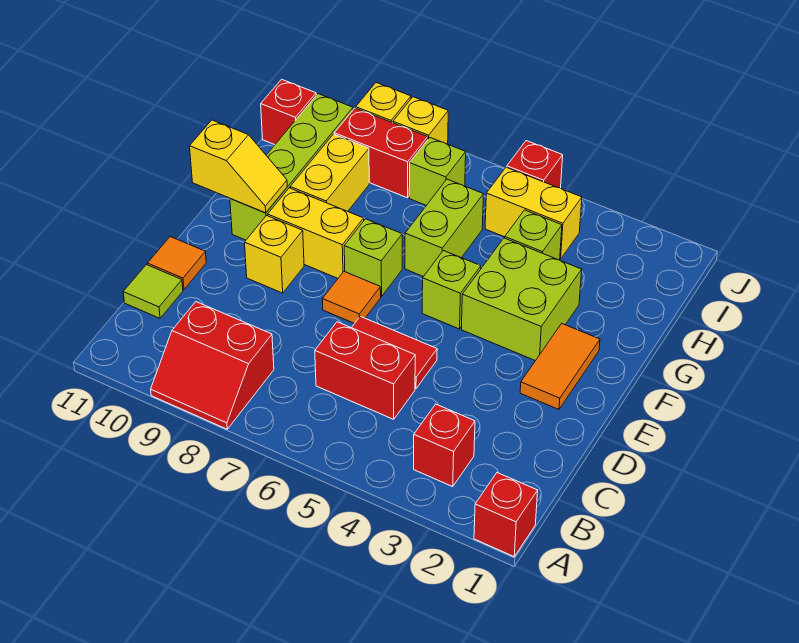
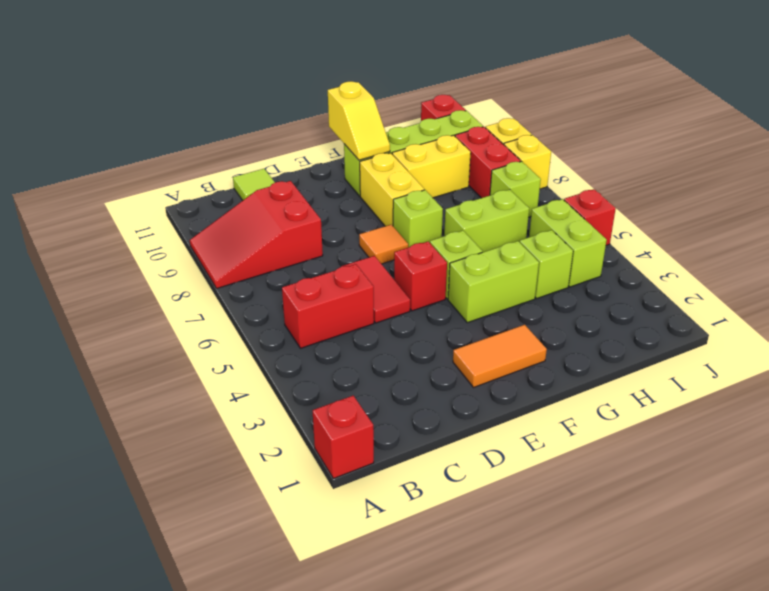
red slope A8:B9 level 1 top B -> red slope A8:C9 level 1 top C
red brick B3 level 1 -> red brick E5 level 1
red brick C5:C6 level 1 -> red brick B5:C5 level 1
orange tile D11 level 1 -> none
yellow brick E9 level 1 -> none
lime brick F3:G4 level 1 -> lime brick F4:G4 level 1
yellow brick I4:I5 level 1 -> lime brick I4:I5 level 1

